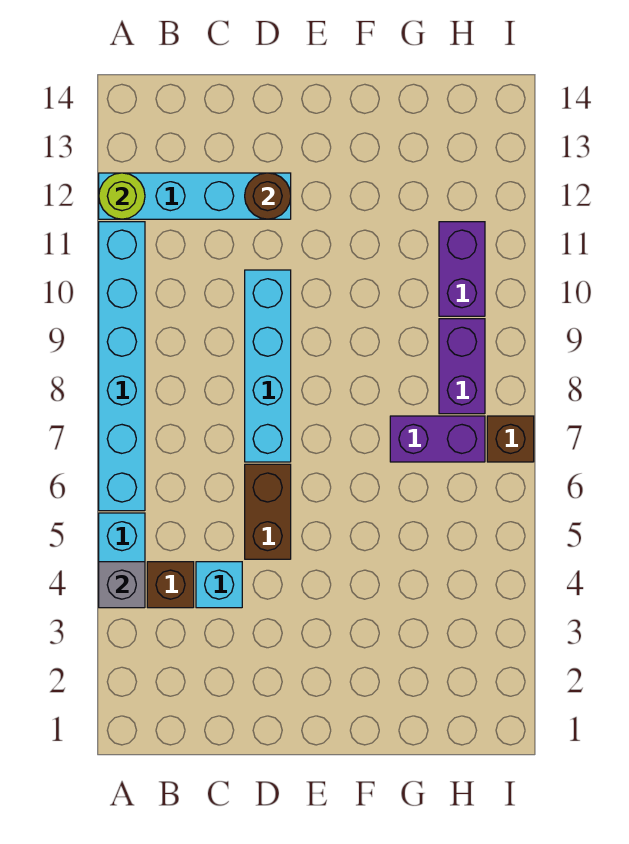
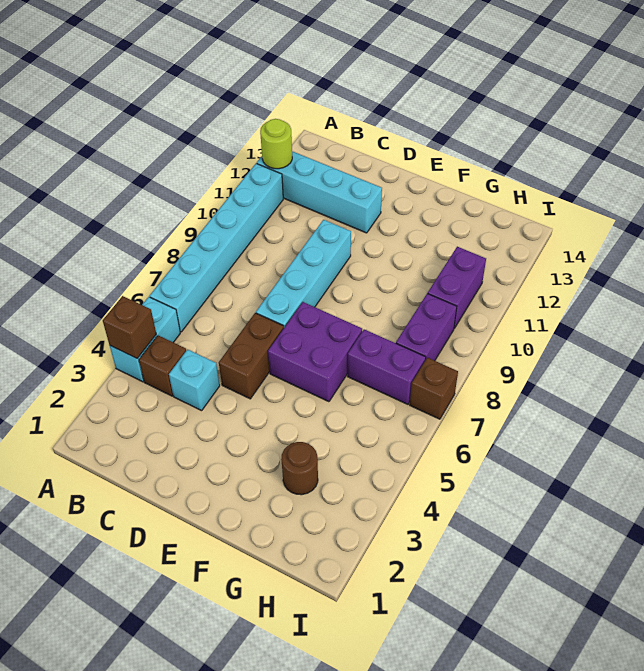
grey brick A4 level 2 -> brown brick A4 level 2
brown round brick D12 level 2 -> brown round brick G3 level 1
none -> purple brick E6:F7 level 1

